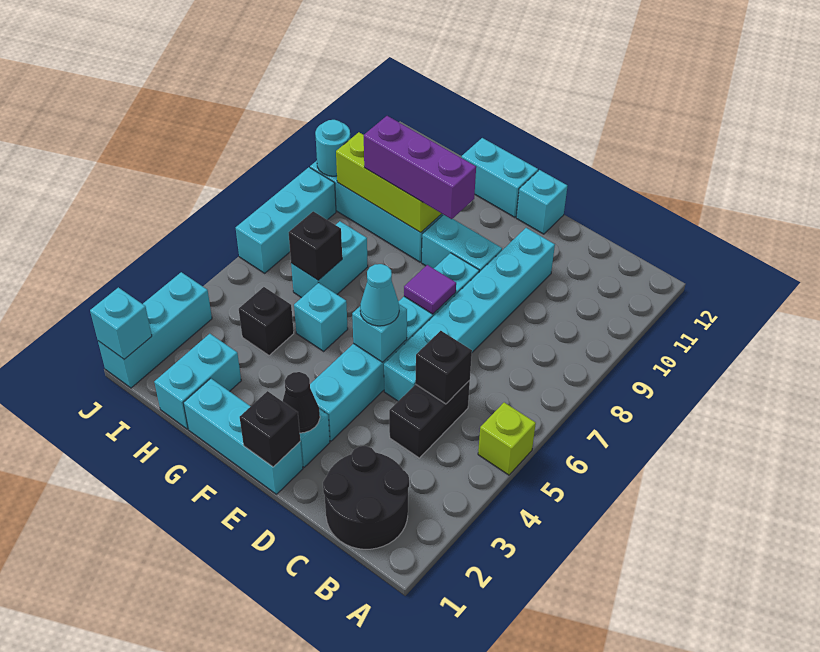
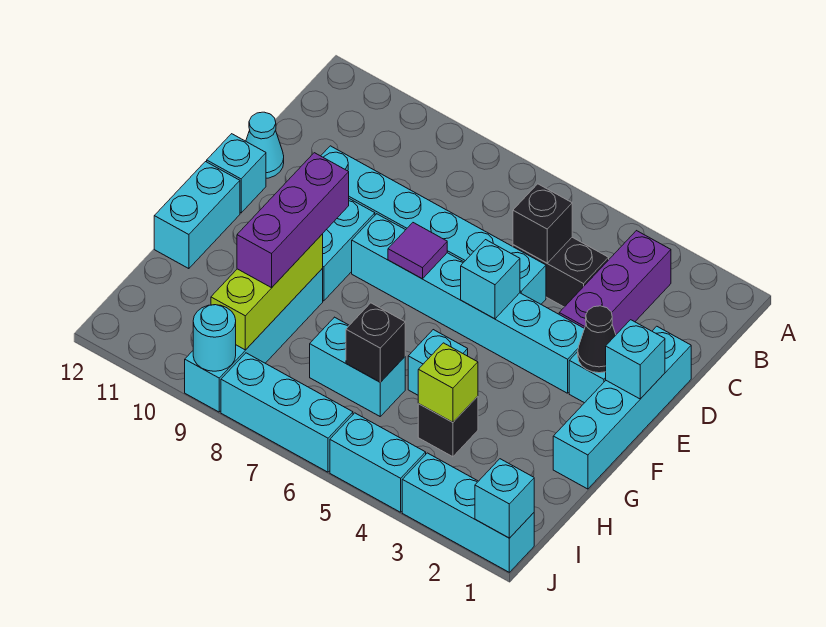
lime brick A5 level 1 -> lime brick H4 level 2
black round brick B1:C2 level 1 -> none
none -> purple brick B3:D3 level 1
cyan brick E1:G1 level 1 -> cyan brick D1:G1 level 1
black brick E1 level 2 -> cyan brick E1 level 2
cyan cone E5 level 3 -> cyan cone D12 level 1
cyan brick H1:H2 level 1 -> cyan brick J4:J5 level 1

